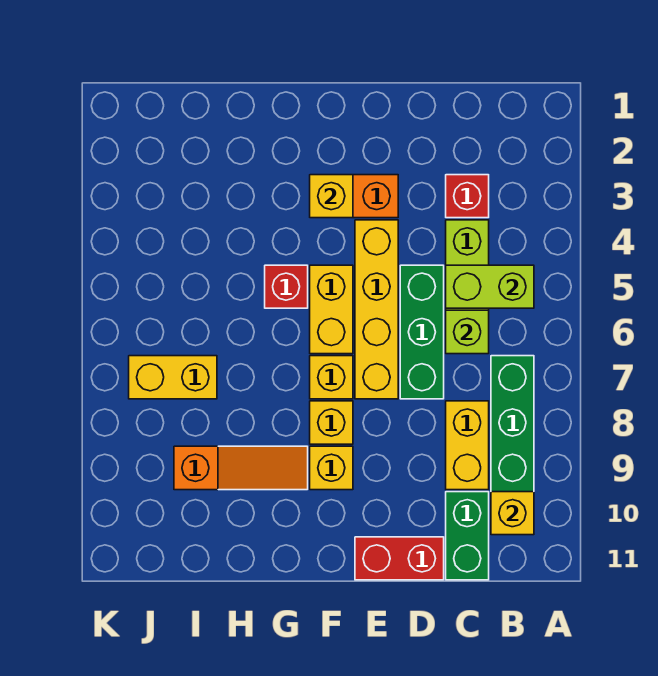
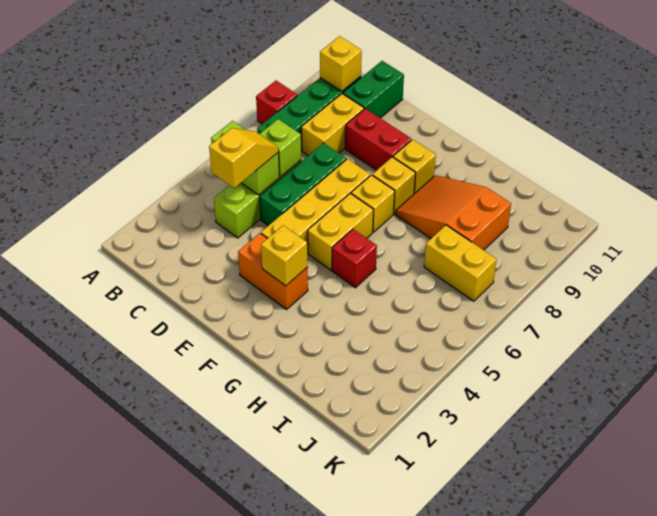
red brick C3 level 1 -> red brick A8 level 1
none -> yellow slope C4:C5 level 3 top 4
red brick D11:E11 level 1 -> red brick D9:E9 level 1
orange slope G9:I9 level 1 top I -> orange slope G8:I9 level 1 top I

